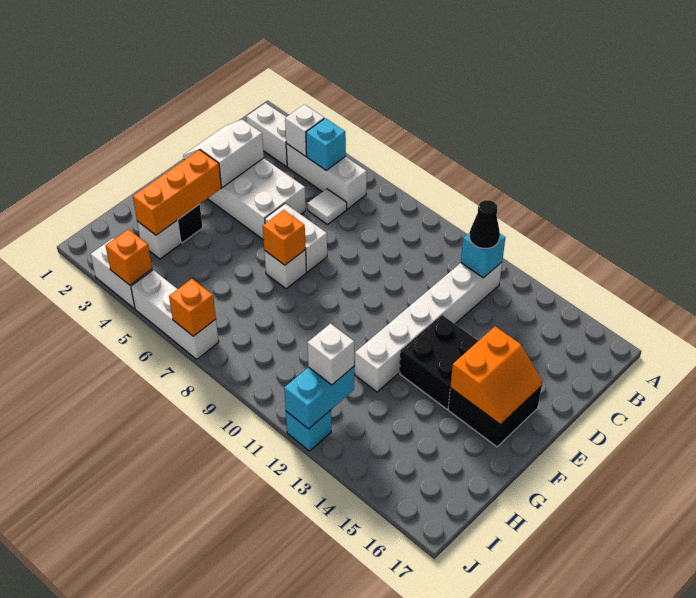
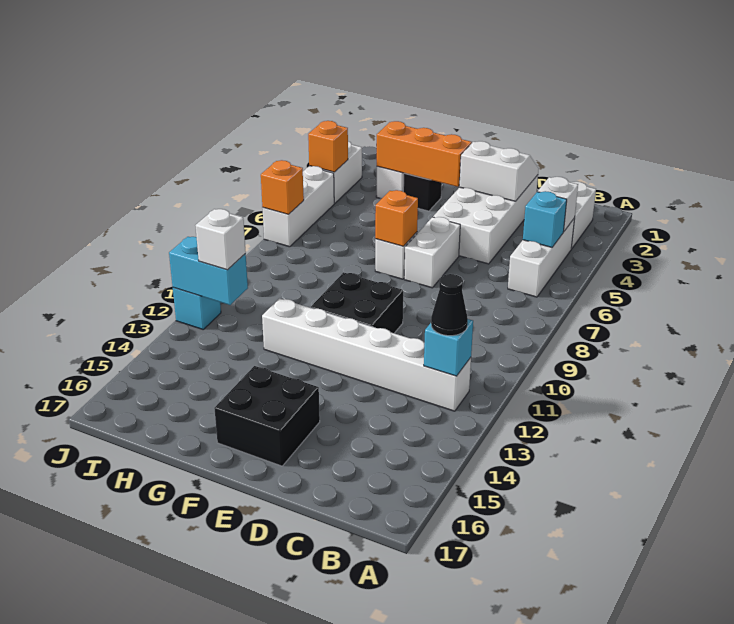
white tile C6 level 1 -> none
black brick E13:F14 level 1 -> black brick E10:F11 level 1
orange slope E15:F16 level 2 top 15 -> none

